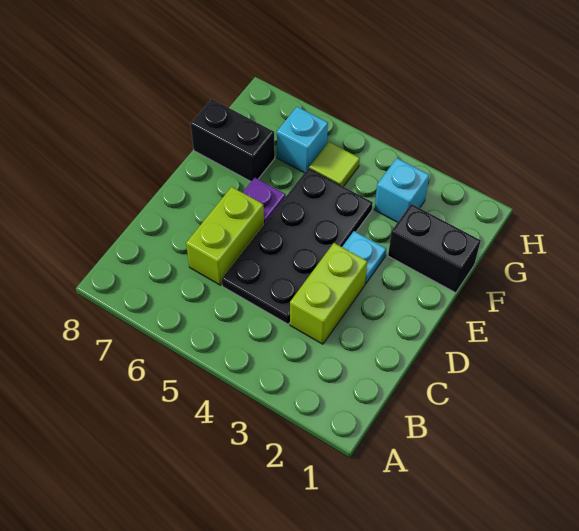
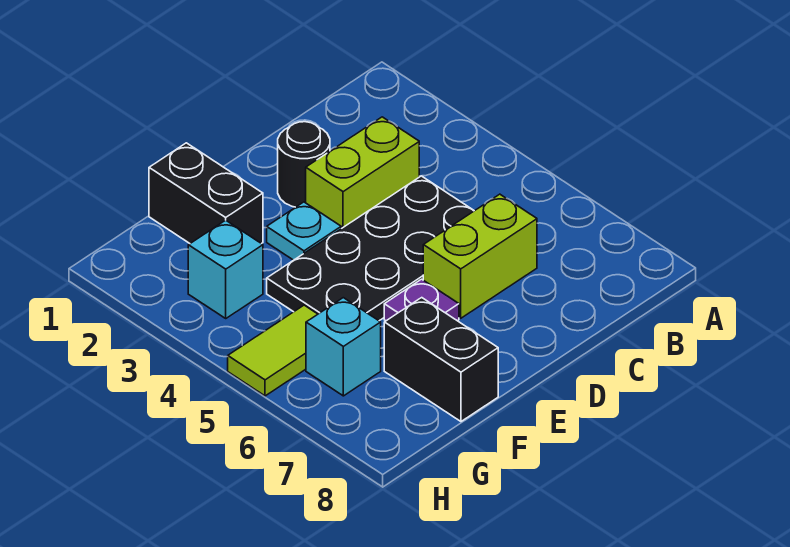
none -> black round brick D2 level 1
lime tile G5 level 1 -> lime tile G5:H5 level 1

